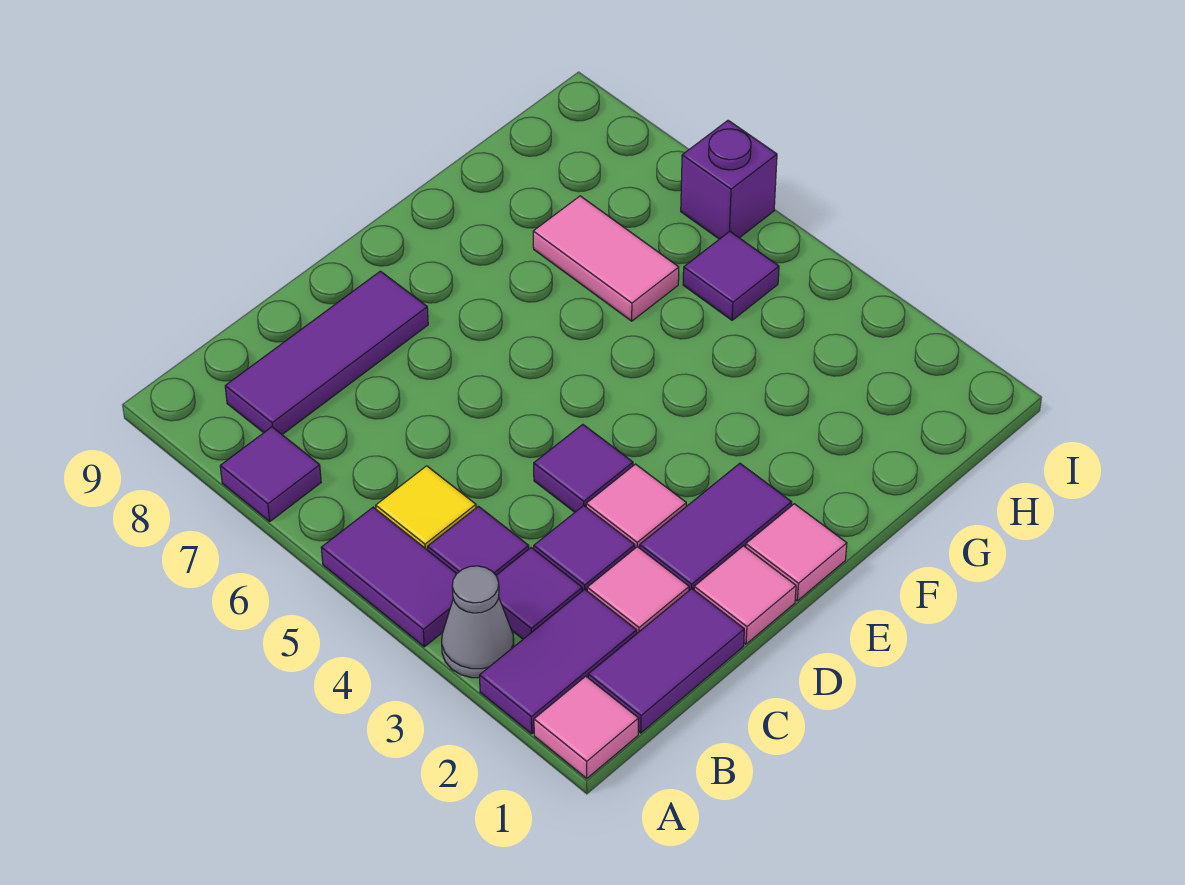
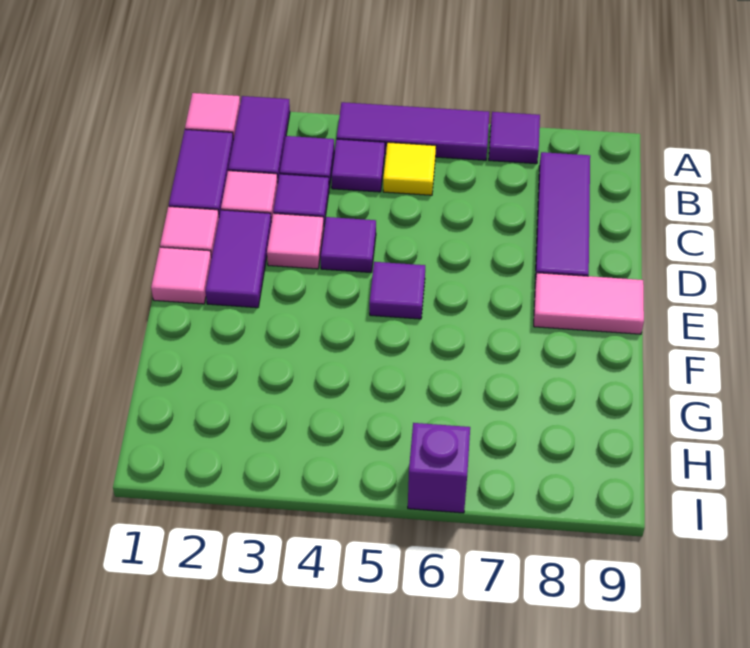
grey cone A3 level 1 -> none
purple tile A4:A5 level 1 -> purple tile A4:A6 level 1
pink tile G6:G7 level 1 -> pink tile E8:E9 level 1
purple tile H5 level 1 -> purple tile E5 level 1

